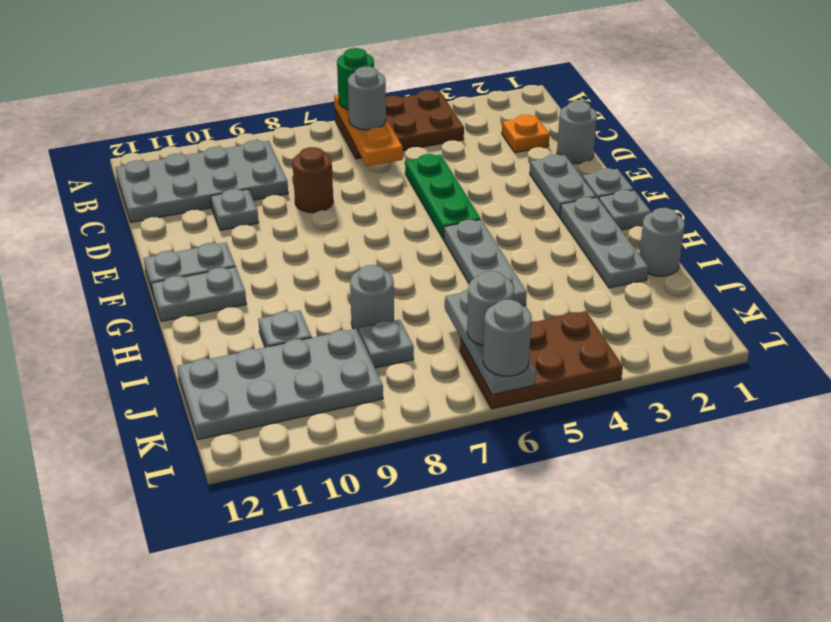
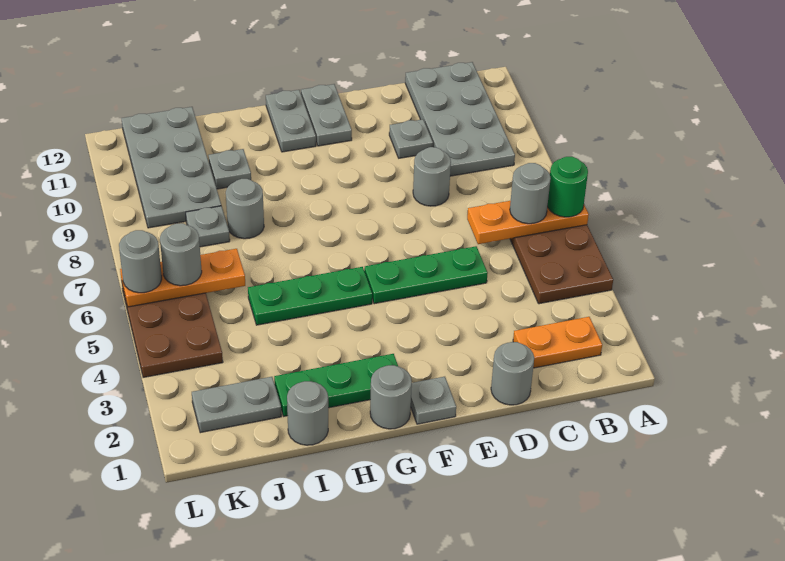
orange plate C2 level 1 -> orange plate B2:C2 level 1
brown round brick D8 level 1 -> grey round brick D8 level 1
grey plate E2:F2 level 1 -> grey plate J2:K2 level 1
grey plate G1 level 1 -> grey round brick G1 level 1
grey plate G2:I2 level 1 -> green plate G2:I2 level 1
grey plate G5:I5 level 1 -> green plate G5:I5 level 1
grey plate J6:L6 level 2 -> orange plate J6:L6 level 2

